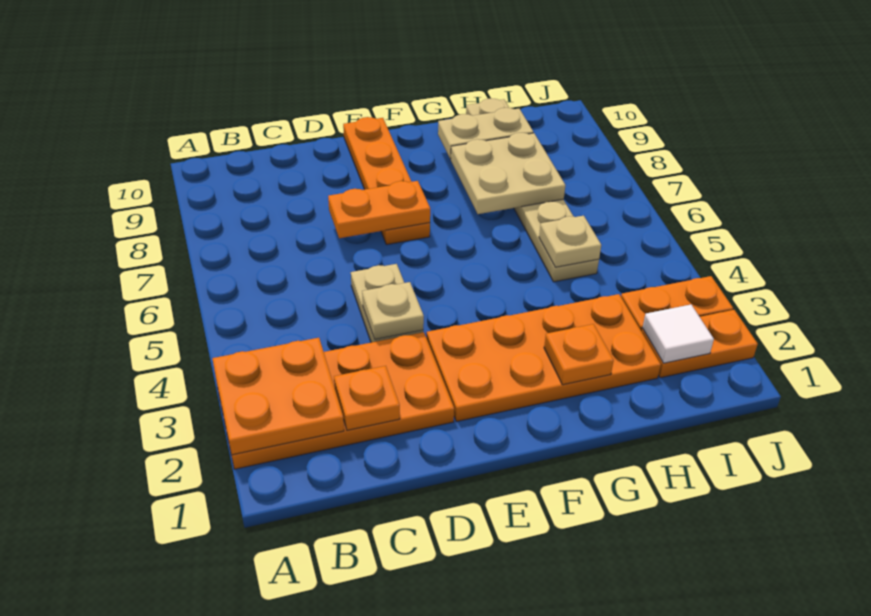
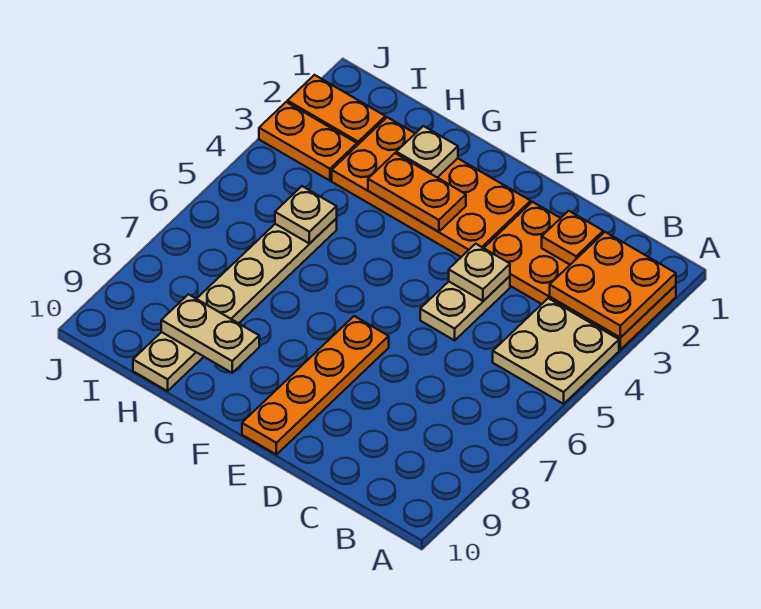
orange plate D7:E7 level 2 -> orange plate F3:G3 level 2
orange plate G2 level 2 -> tan plate G2 level 2
tan plate G7:H8 level 2 -> tan plate A4:B5 level 1
white tile I2 level 2 -> none

